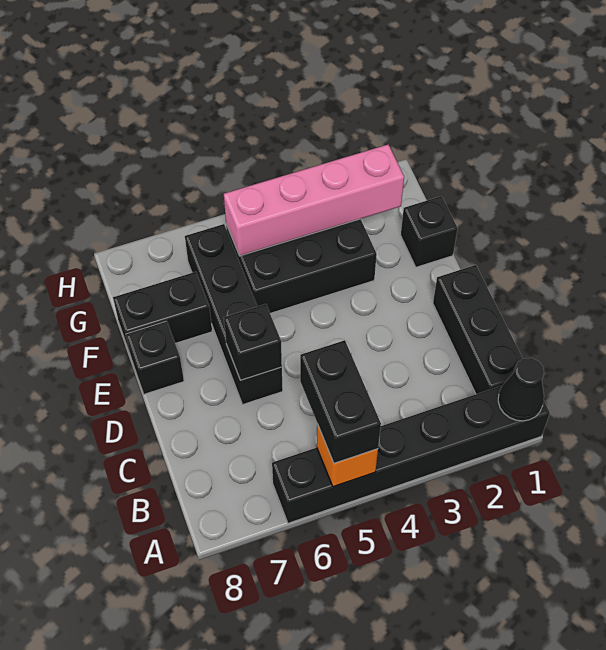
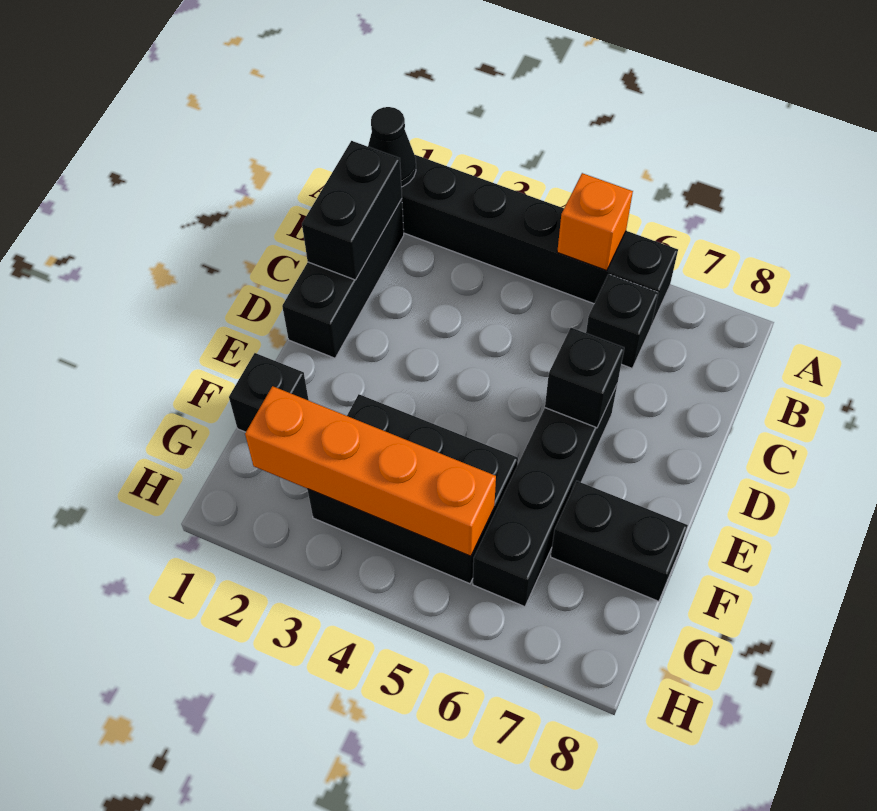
black brick A5:B5 level 3 -> black brick B1:C1 level 2
black brick E8 level 1 -> black brick B6 level 1
pink brick G2:G5 level 2 -> orange brick G2:G5 level 2

